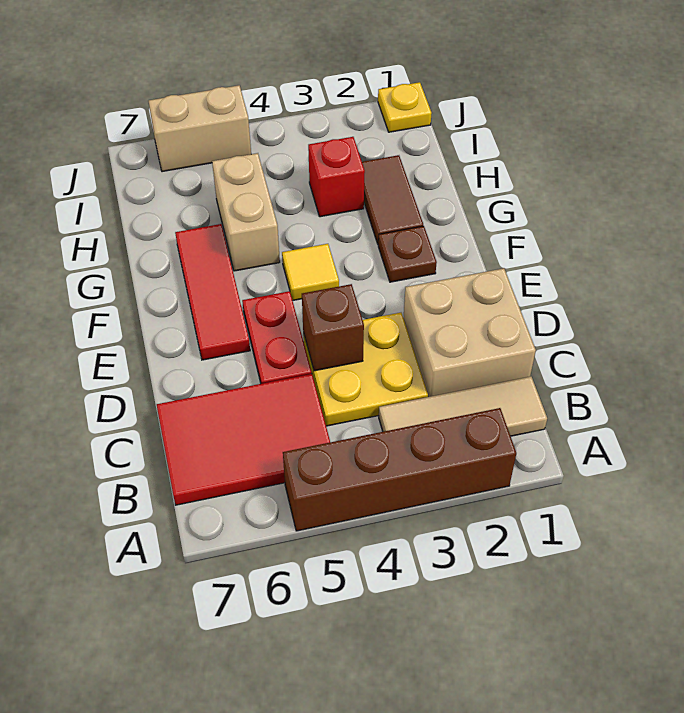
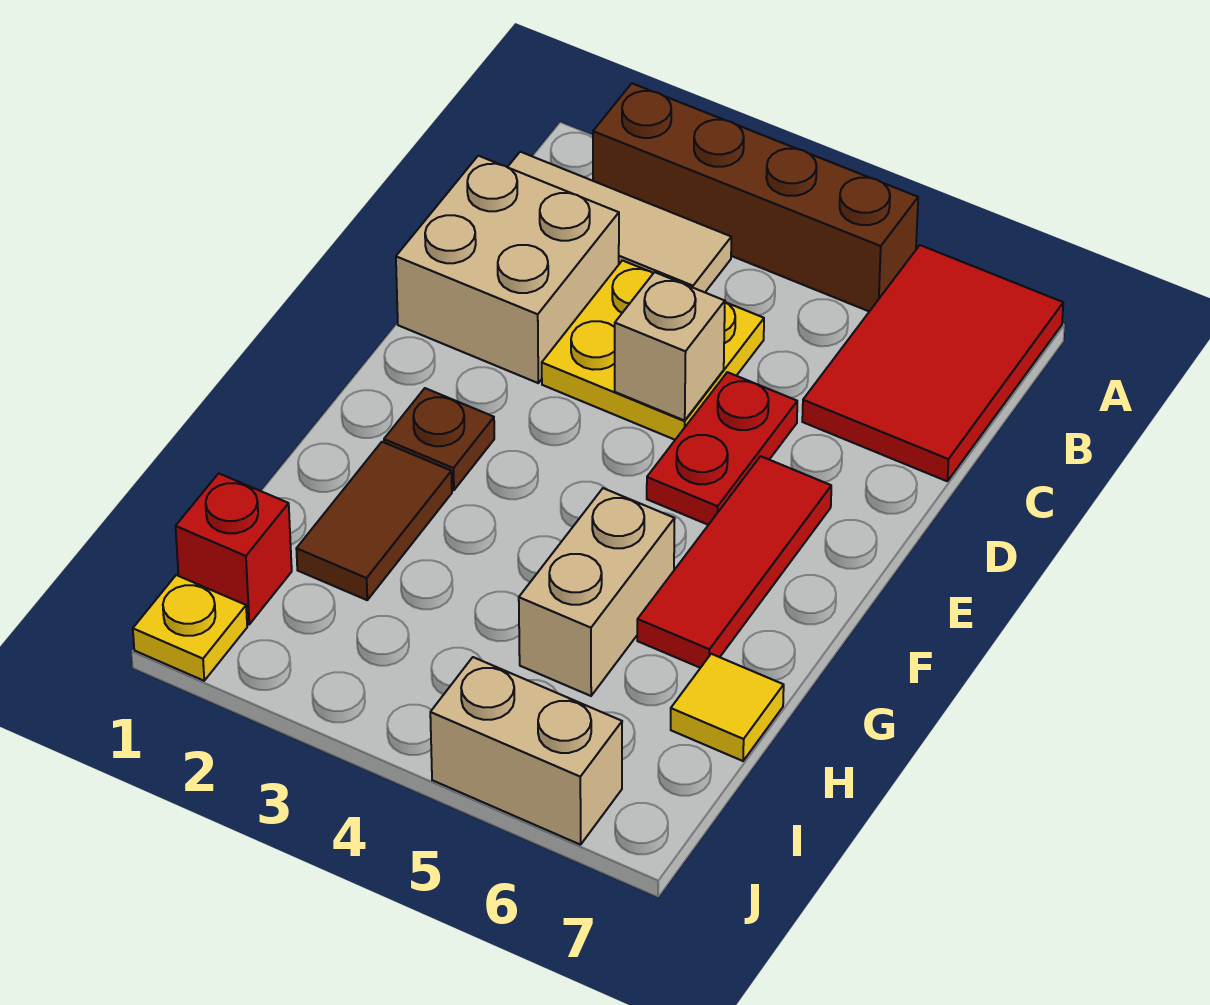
red tile B5:C7 level 1 -> red tile A6:C7 level 1
brown brick D4 level 2 -> tan brick D4 level 2
yellow tile F4 level 1 -> yellow tile H7 level 1
red brick H3 level 1 -> red brick I1 level 1

